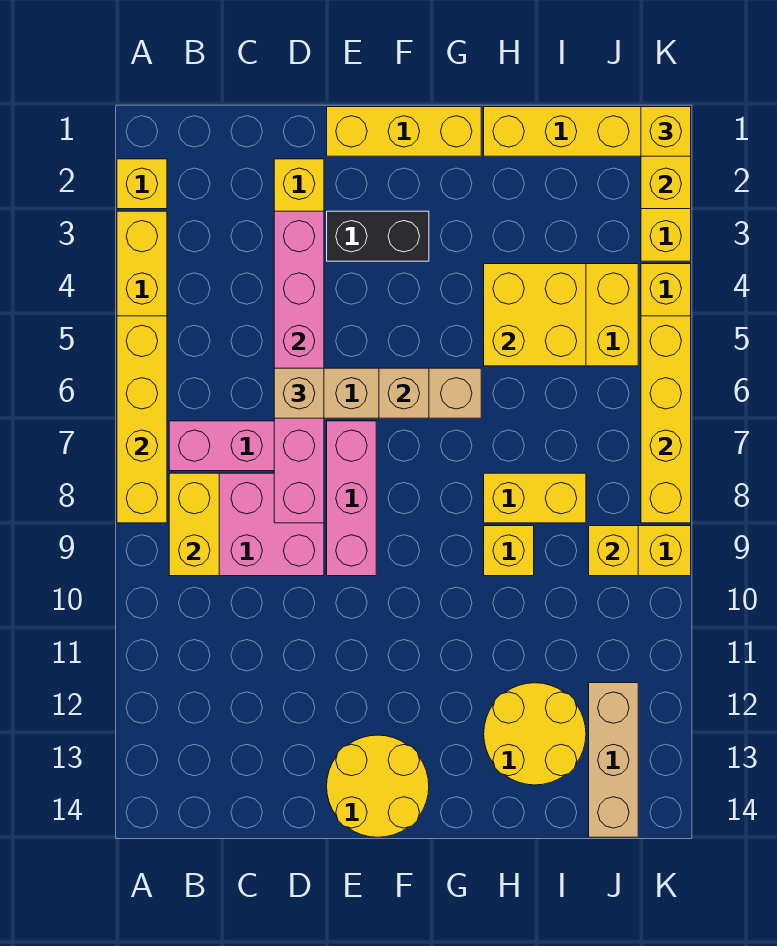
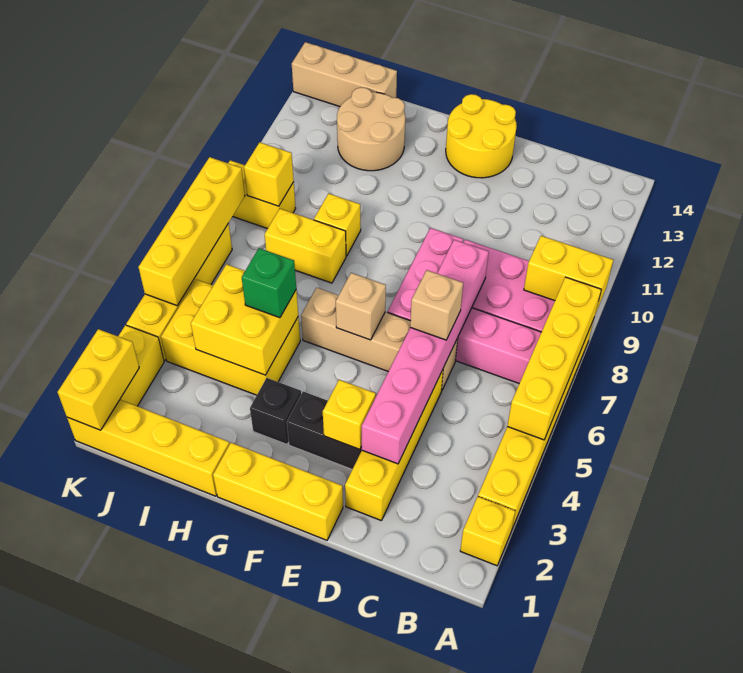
yellow brick B8:B9 level 2 -> yellow brick A9:B9 level 2
none -> black brick G3 level 1
none -> green brick H5 level 3
yellow round brick H12:I13 level 1 -> tan round brick H12:I13 level 1
tan brick J12:J14 level 1 -> tan brick I14:K14 level 1
yellow brick K1 level 3 -> yellow brick E3 level 2

